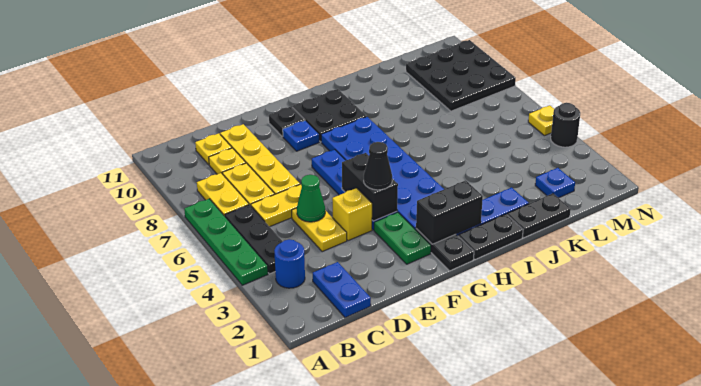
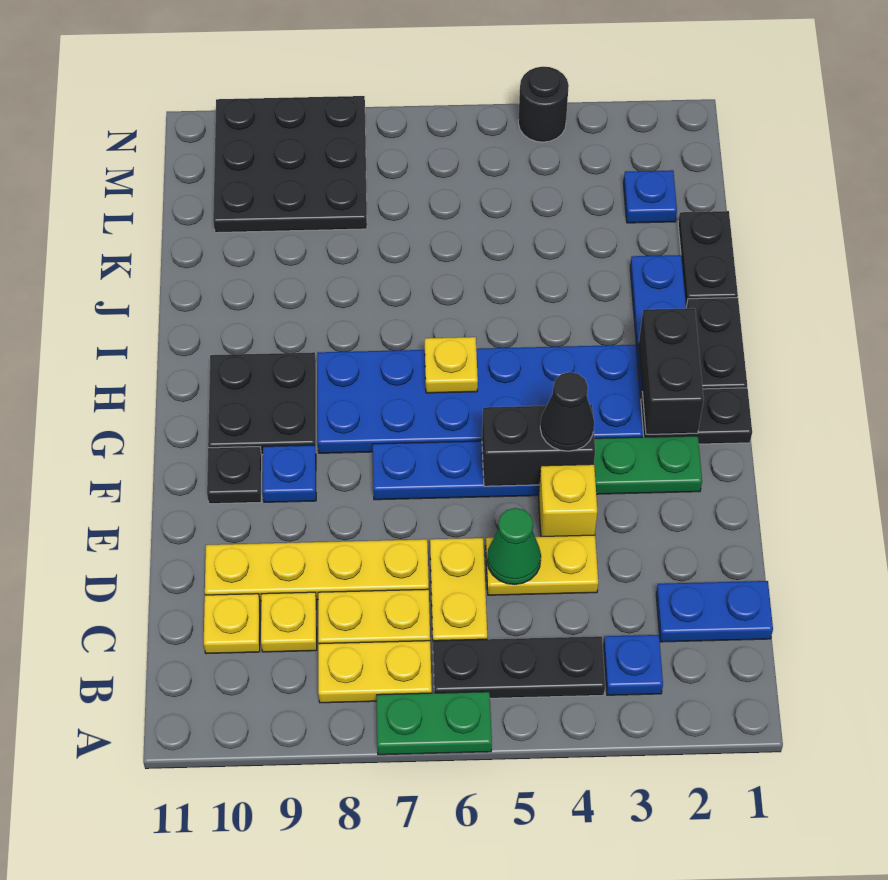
green plate A4:A7 level 1 -> green plate A6:A7 level 1
blue round brick B3 level 1 -> blue plate B3 level 1
yellow plate N5 level 1 -> yellow plate H6 level 2

